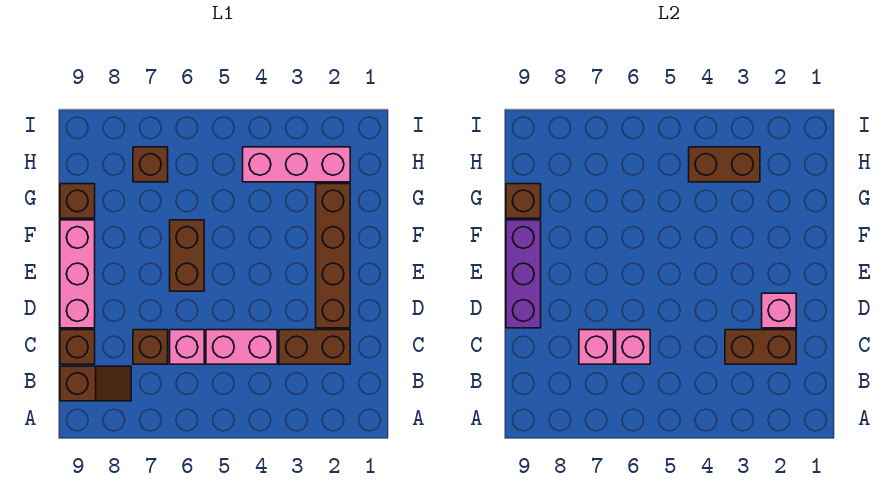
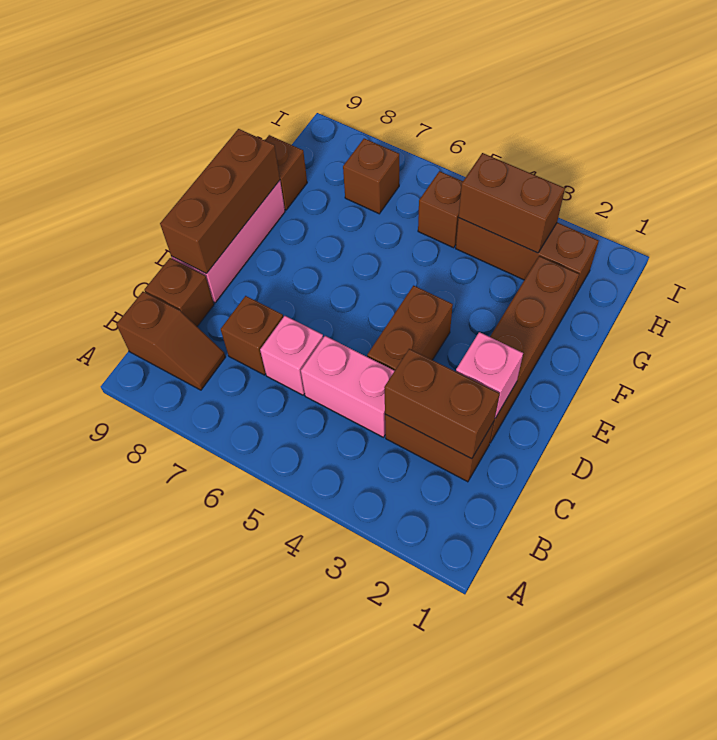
pink brick C6 level 2 -> none
pink brick C7 level 2 -> none
purple brick D9:F9 level 2 -> brown brick D9:F9 level 2
brown brick E6:F6 level 1 -> brown brick D4:E4 level 1
brown brick G9 level 2 -> brown brick H5 level 1
pink brick H2:H4 level 1 -> brown brick H2:H4 level 1

